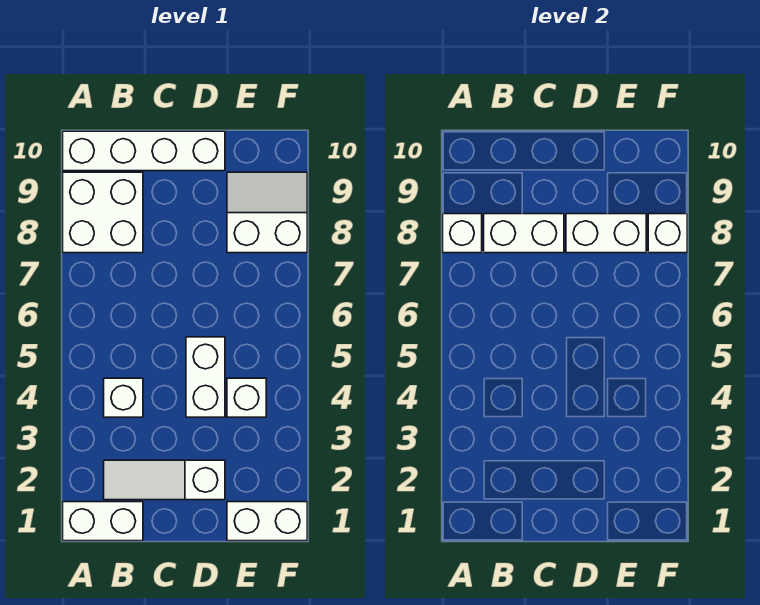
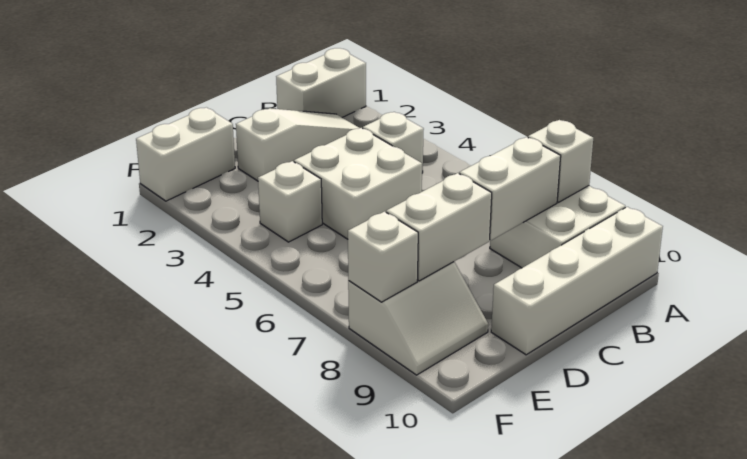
white brick D4:D5 level 1 -> white brick C4:D5 level 1

